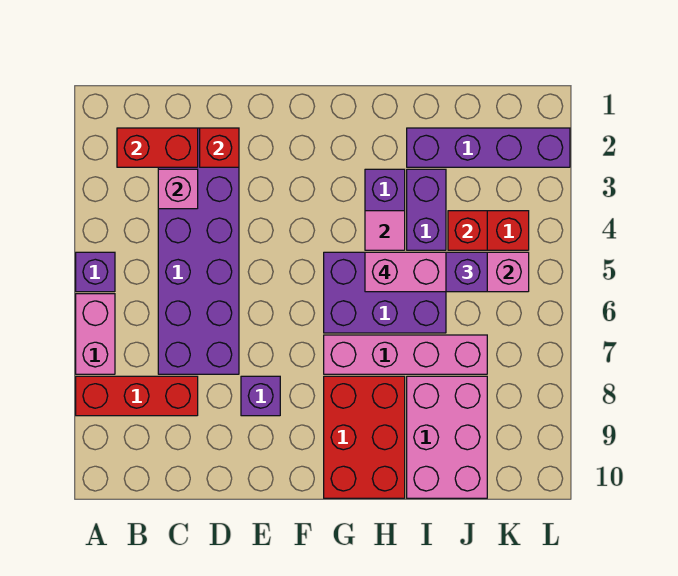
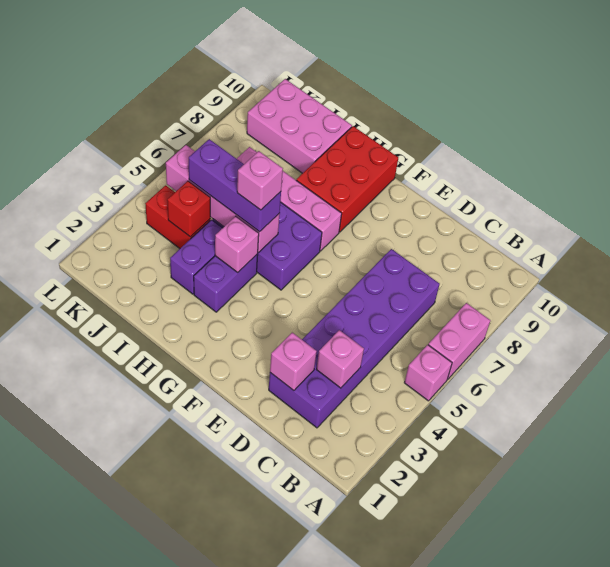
purple brick A5 level 1 -> pink brick A5 level 1
red brick A8:C8 level 1 -> none
red brick B2:C2 level 2 -> none
red brick D2 level 2 -> pink brick D2 level 2
purple brick E8 level 1 -> none
pink tile H4 level 2 -> pink brick H4 level 2
pink brick H5:I5 level 4 -> pink brick H5 level 4
purple brick I2:L2 level 1 -> none
pink brick I8:J10 level 1 -> pink brick I9:K10 level 1

